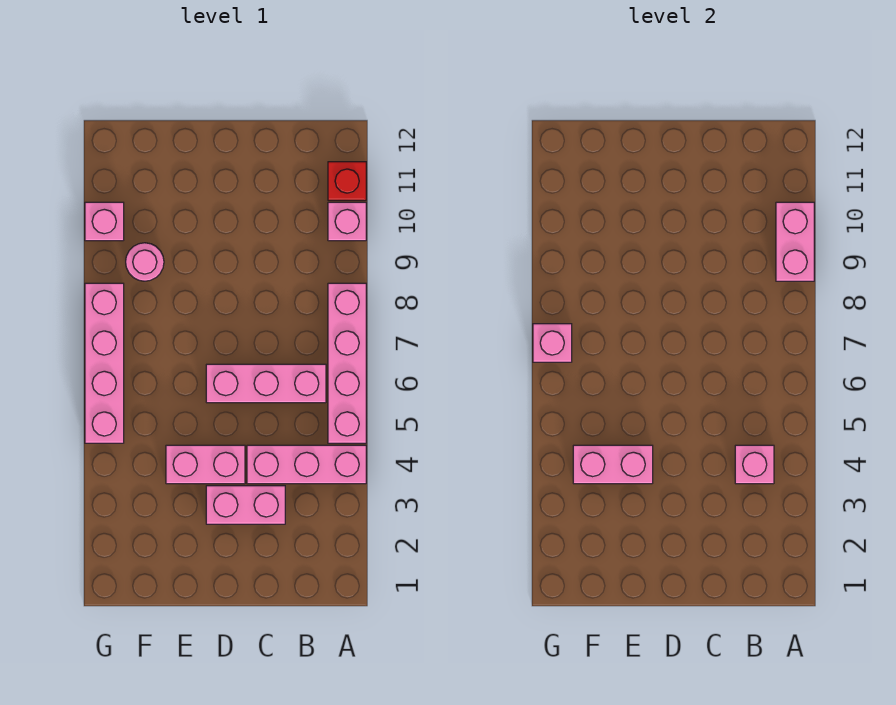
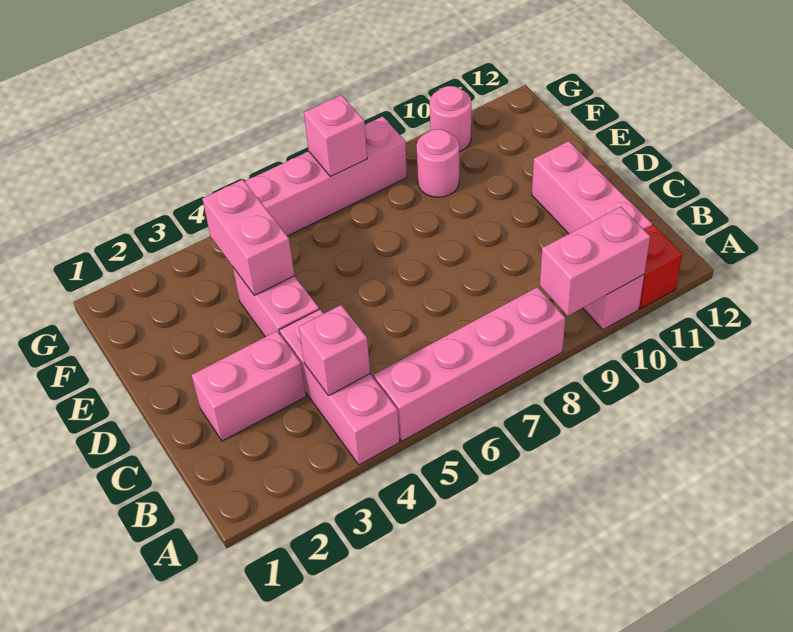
pink brick B6:D6 level 1 -> pink brick B11:D11 level 1
pink brick C3:D3 level 1 -> pink brick C2:C3 level 1
pink brick G10 level 1 -> pink round brick G10 level 1

